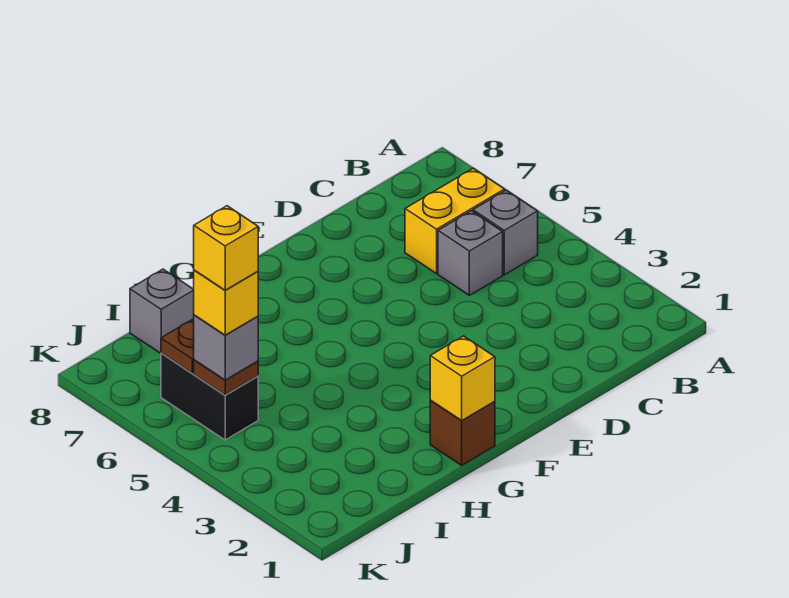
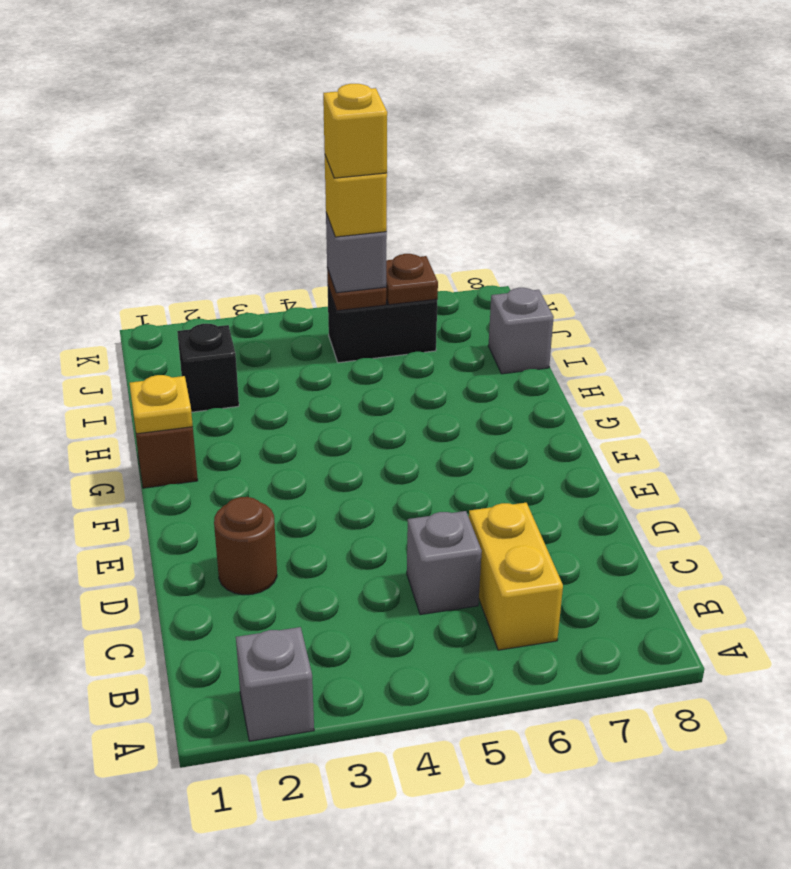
grey brick B5 level 1 -> grey brick A2 level 1
none -> brown round brick D2 level 1
yellow brick G1 level 2 -> yellow plate G1 level 2
none -> black brick I2 level 1

